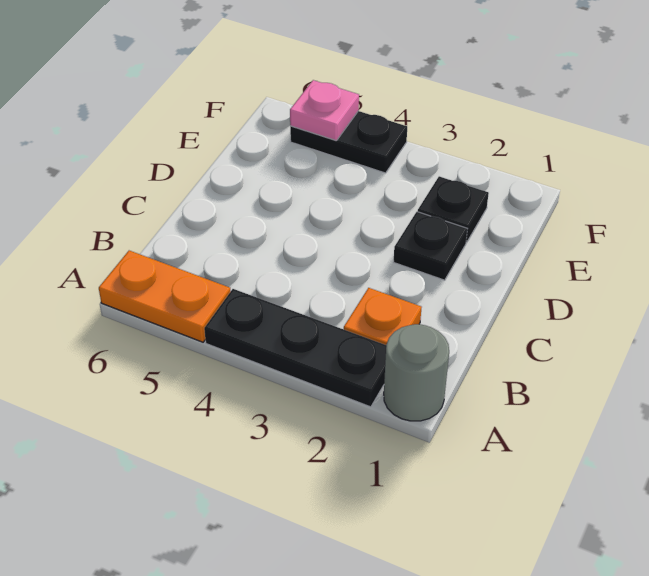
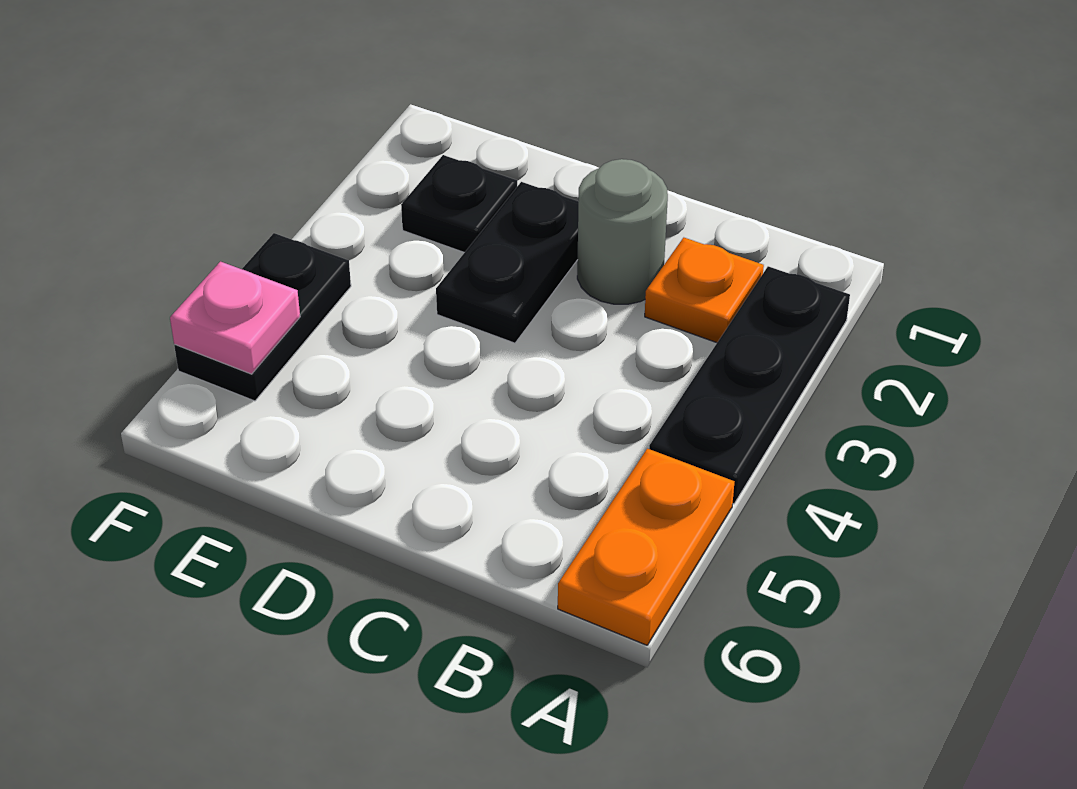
grey round brick A1 level 1 -> grey round brick C2 level 1
black plate D2 level 1 -> black plate D2:D3 level 1

